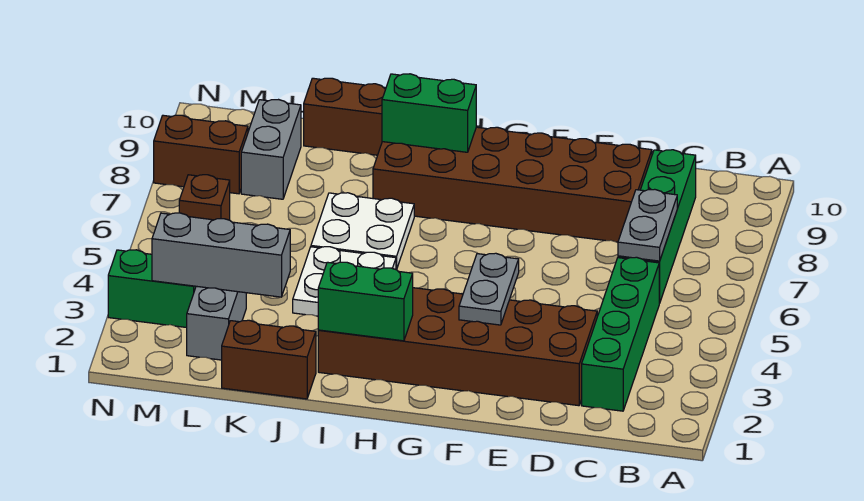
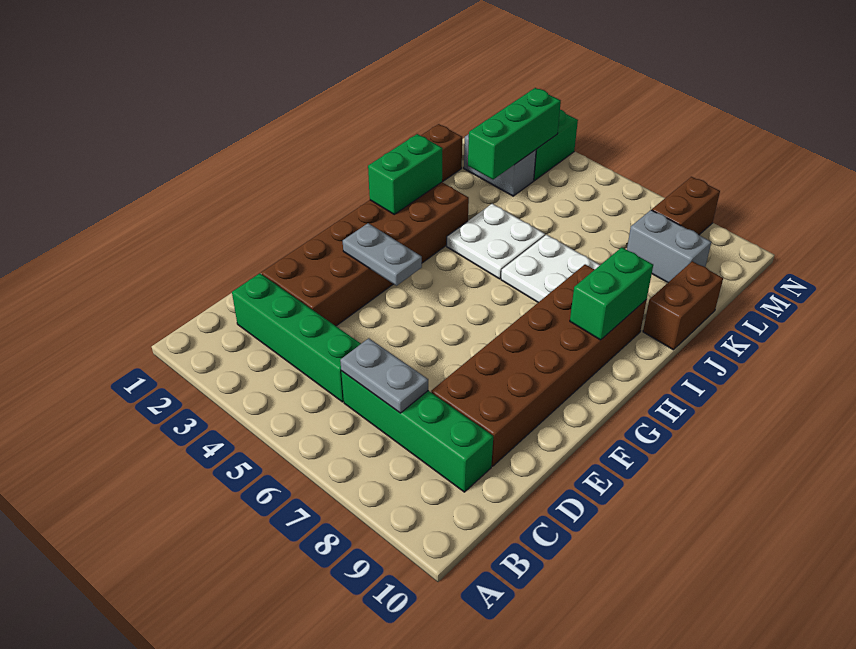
grey brick K3:M3 level 2 -> green brick K3:M3 level 2
brown brick M6 level 1 -> none

